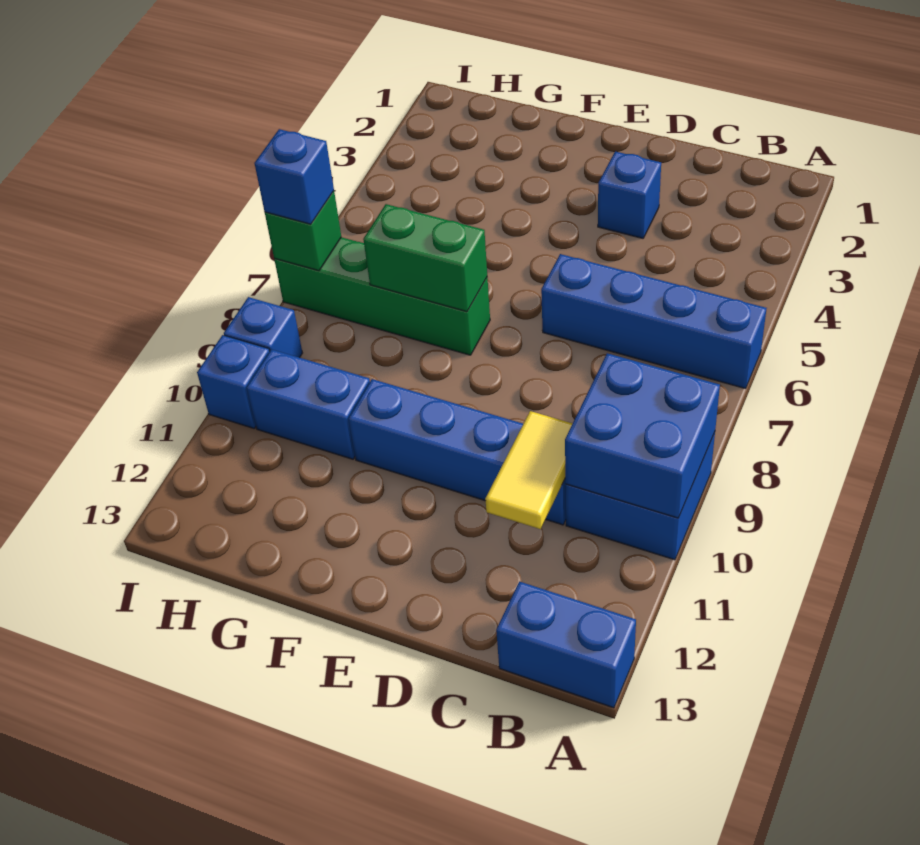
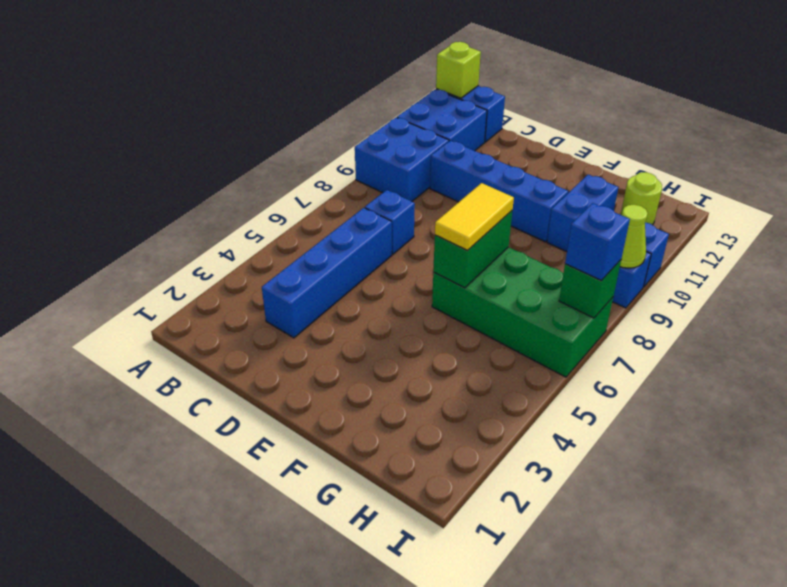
blue brick A6:D6 level 1 -> blue brick C3:C6 level 1
blue brick A9:B10 level 2 -> blue brick A11:B12 level 1
none -> lime brick A13 level 2
yellow tile C10:C11 level 2 -> yellow tile F6:F7 level 3
blue brick D3 level 1 -> blue brick C7 level 1
green brick F7:I7 level 1 -> green brick F6:I7 level 1
green brick F7:G7 level 2 -> green brick F6:F7 level 2
blue brick G10:H10 level 1 -> blue brick G10:G11 level 1
none -> lime round brick H12 level 1
none -> lime cone I9 level 2

